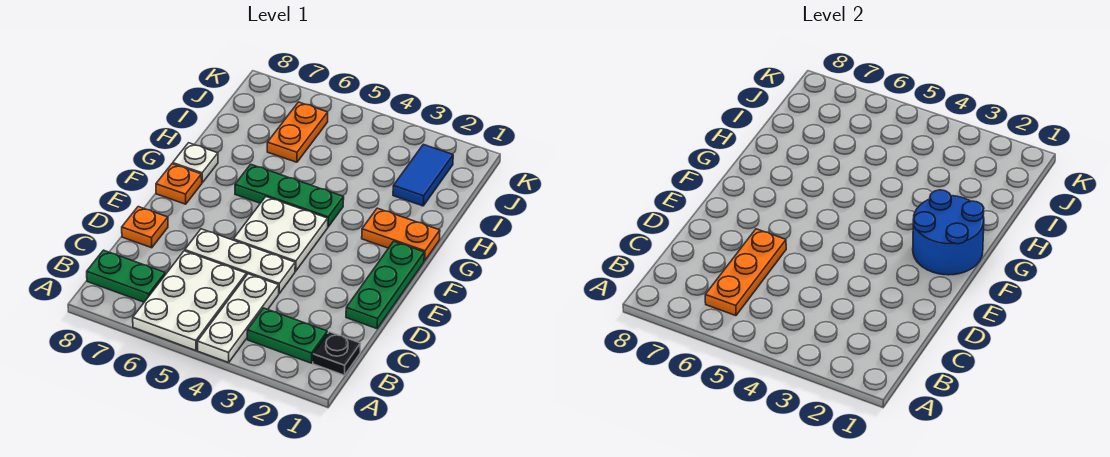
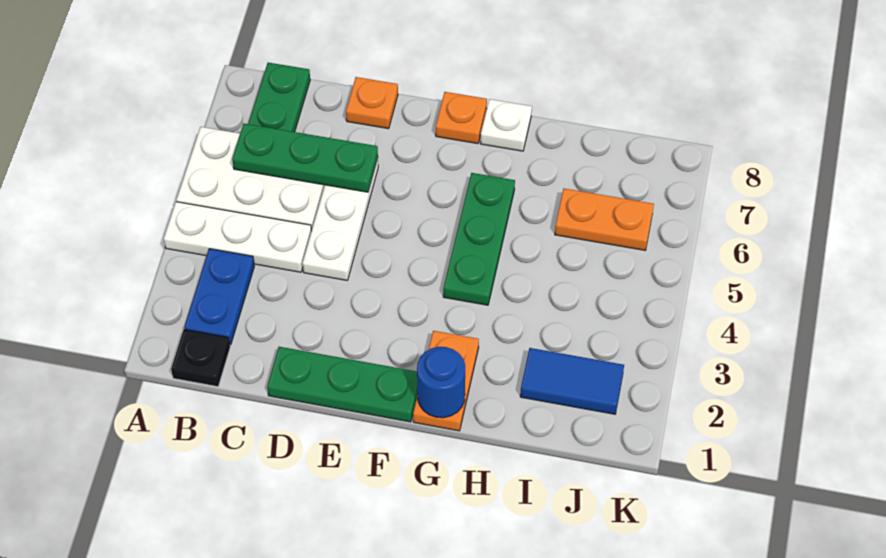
green plate B2:B3 level 1 -> blue plate B2:B3 level 1
orange plate B6:D6 level 2 -> green plate B6:D6 level 2
white plate E4:F5 level 1 -> none
blue round brick F1:G2 level 2 -> blue round brick G1 level 2

